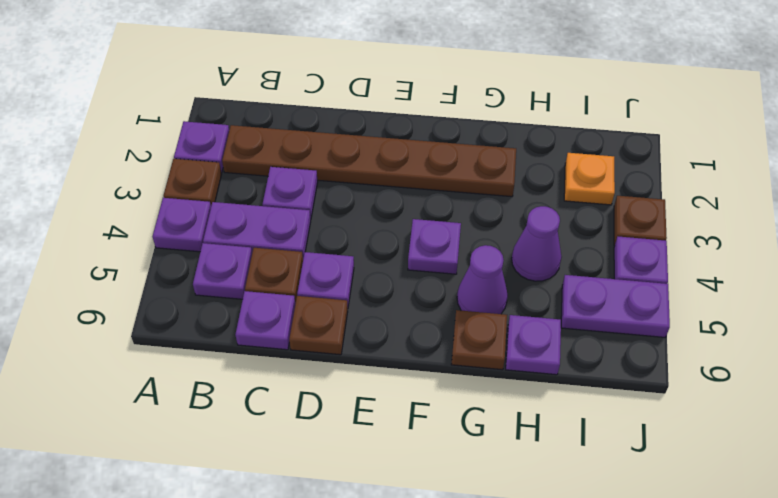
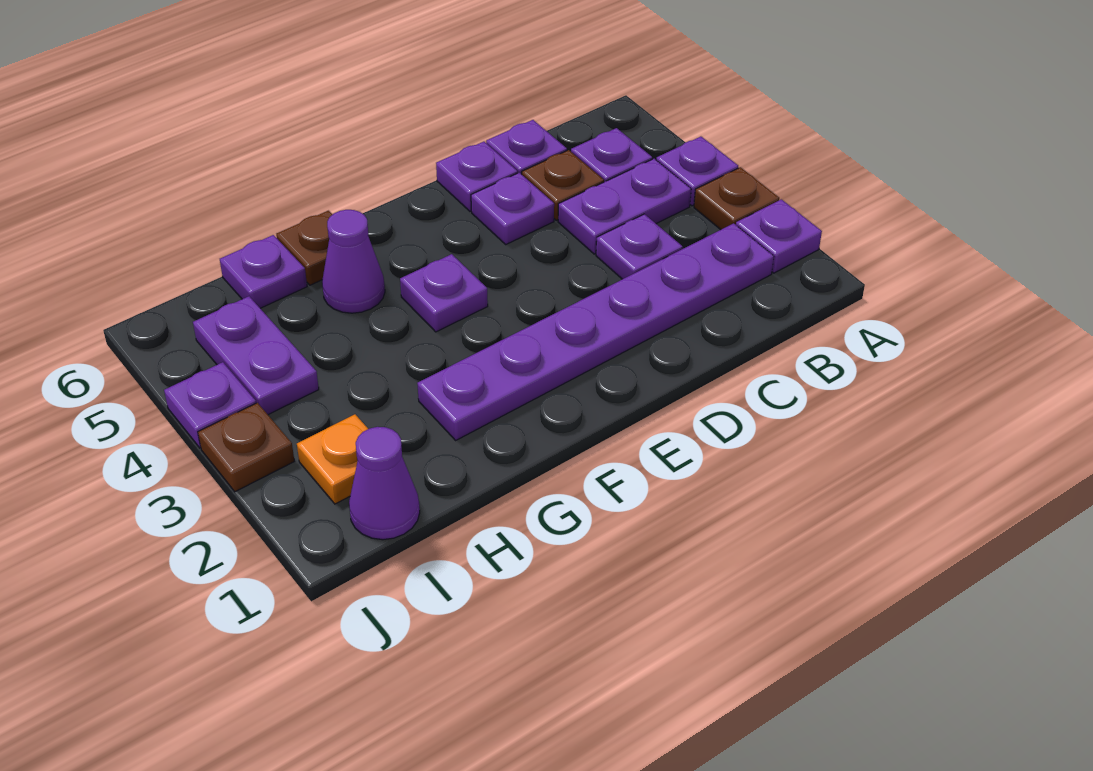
brown plate B2:G2 level 1 -> purple plate B2:G2 level 1
brown plate D6 level 1 -> purple plate D6 level 1
purple cone H4 level 1 -> purple cone I1 level 1
purple plate I5:J5 level 1 -> purple plate I4:I5 level 1

